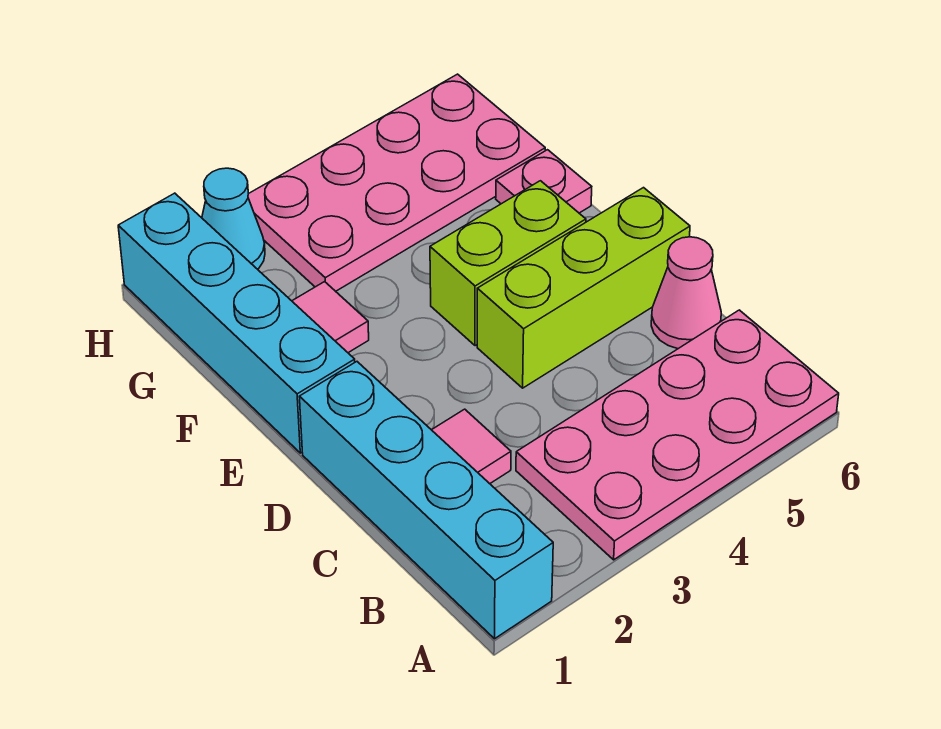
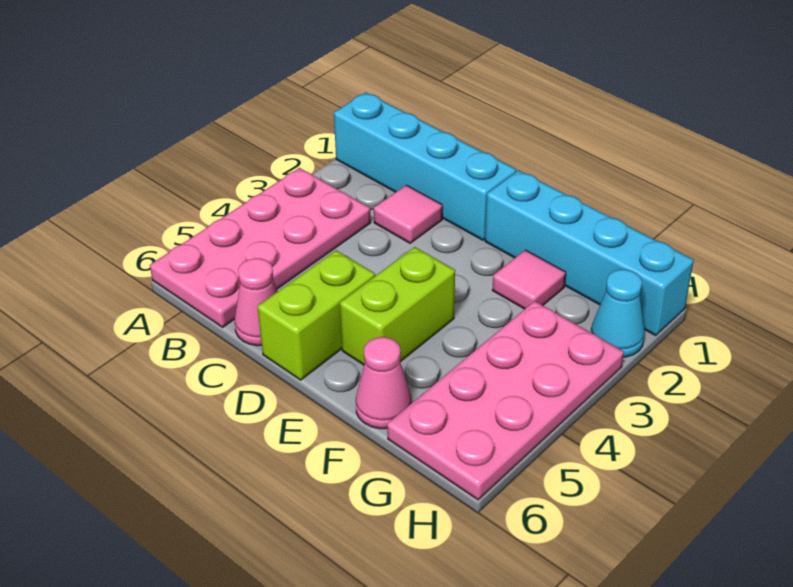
lime brick D4:D6 level 1 -> lime brick D5:D6 level 1
pink plate F6 level 1 -> pink cone F6 level 1

